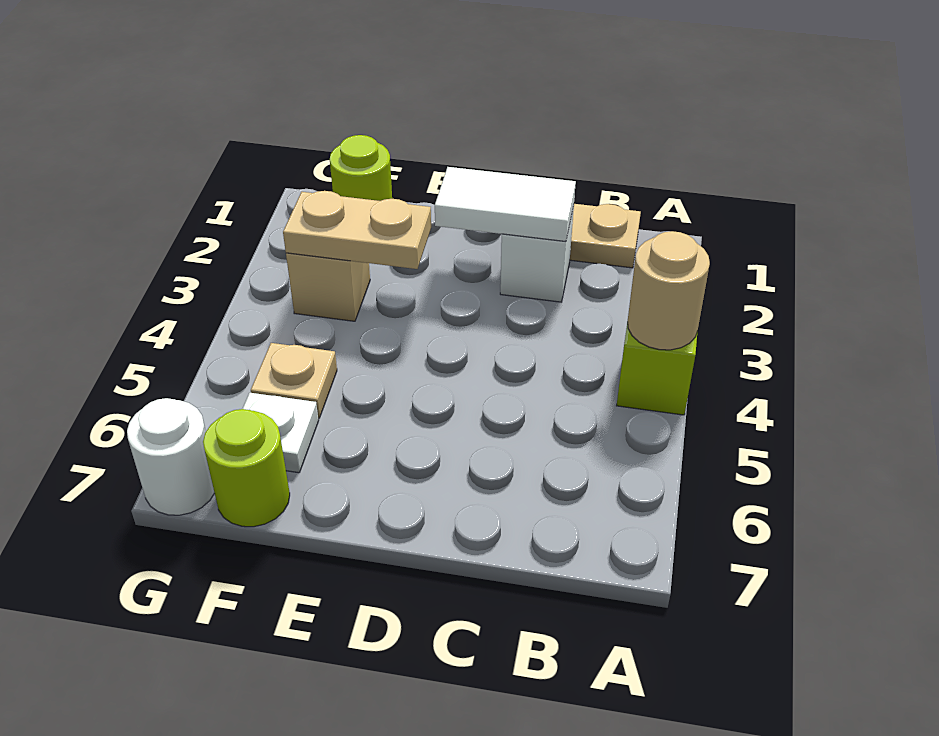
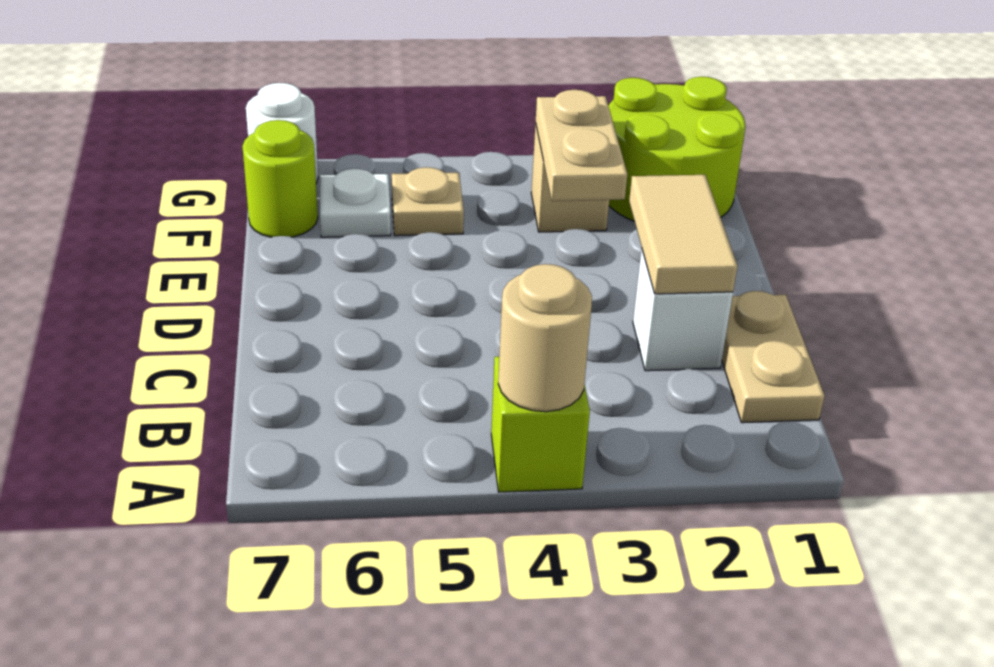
white tile C2:D2 level 2 -> tan tile C2:D2 level 2
lime round brick F1 level 1 -> lime round brick F1:G2 level 1

